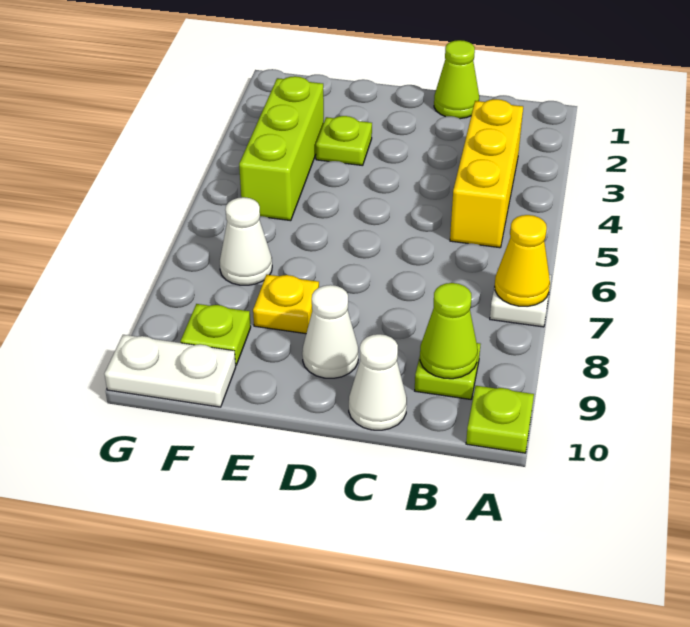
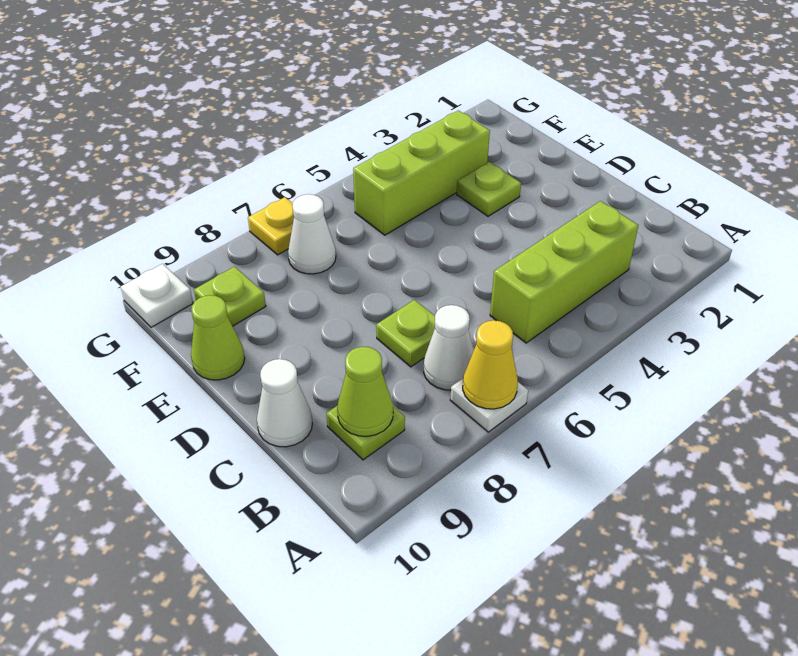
lime plate A10 level 1 -> lime plate C7 level 1
yellow brick B3:B5 level 1 -> lime brick B3:B5 level 1
lime cone C1 level 1 -> lime cone E10 level 1
white cone D9 level 1 -> white cone B7 level 1
yellow plate E8 level 1 -> yellow plate G7 level 1
white plate F10:G10 level 1 -> white plate G10 level 1

